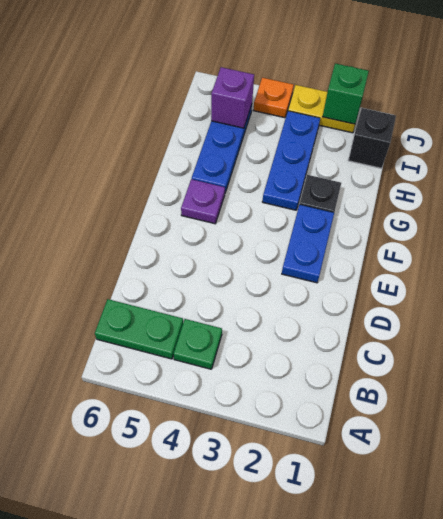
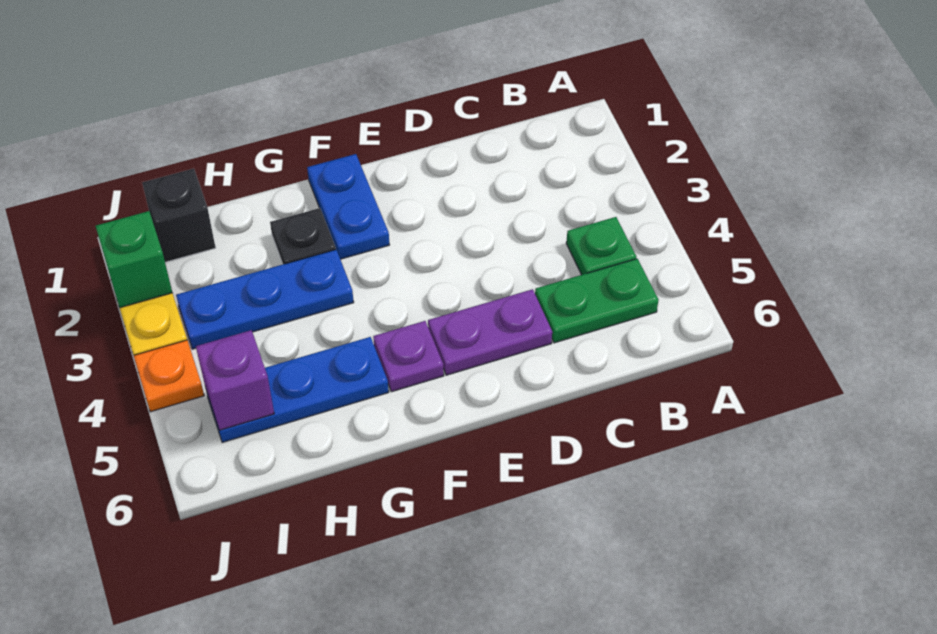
green plate B5:B6 level 1 -> green plate B5:C5 level 1
none -> purple plate D5:E5 level 1
blue plate E2:F2 level 1 -> blue plate F1:F2 level 1

